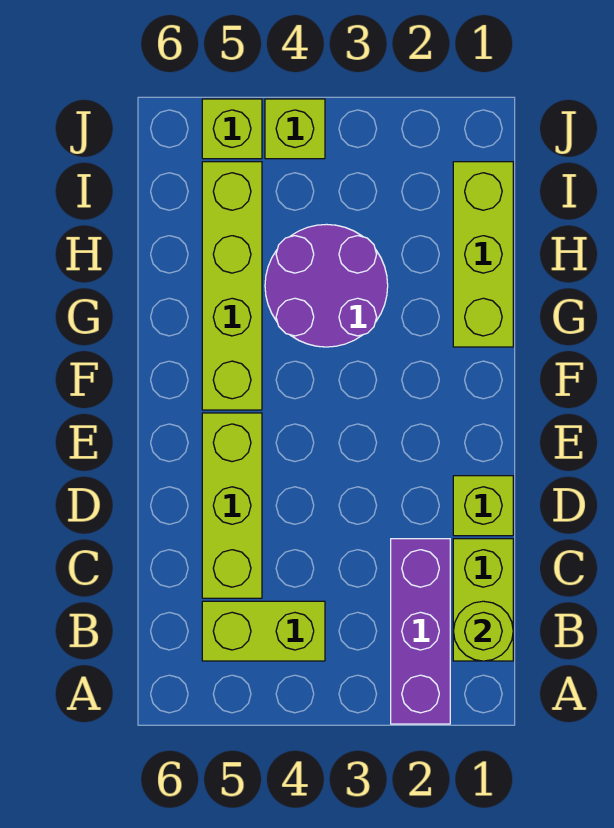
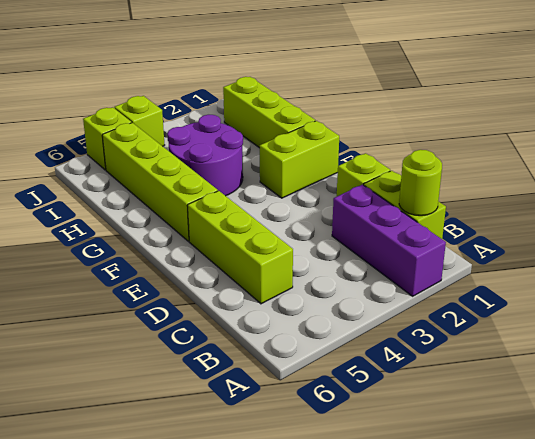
lime brick B4:B5 level 1 -> lime brick F1:F2 level 1

